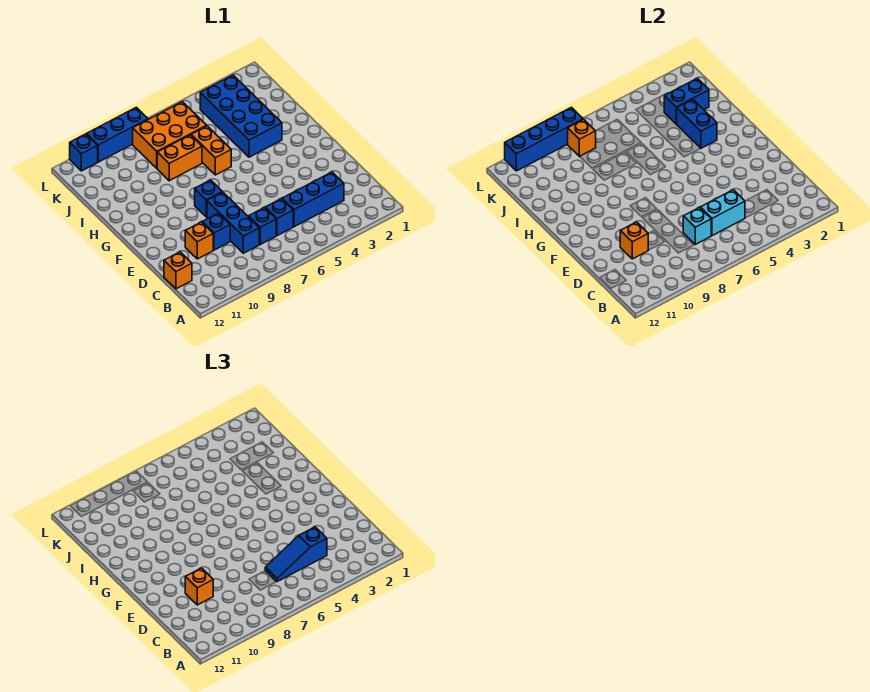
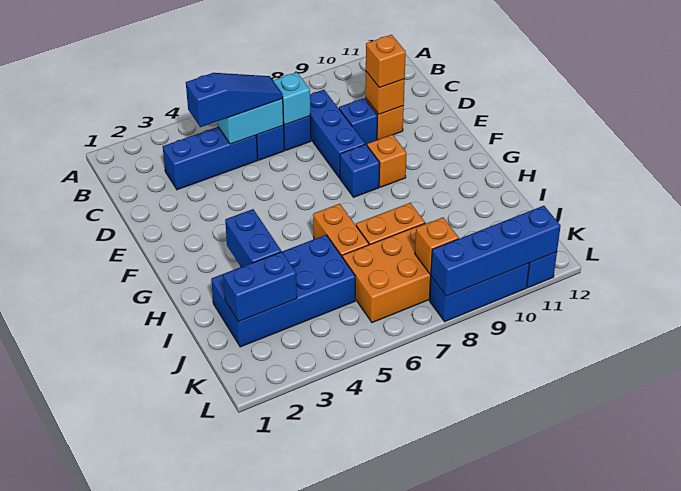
orange brick C12 level 1 -> orange brick F9 level 1
blue brick H3:K4 level 1 -> blue brick I2:J5 level 1

